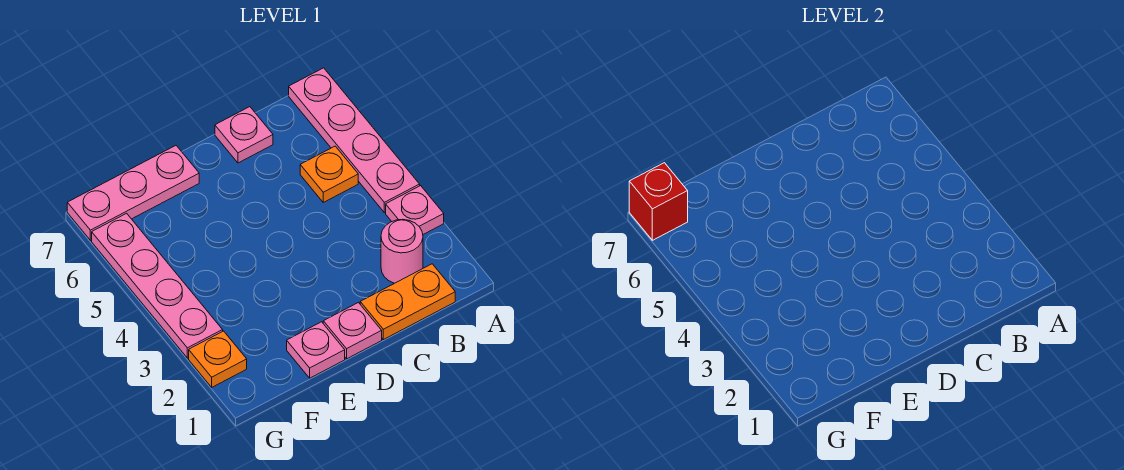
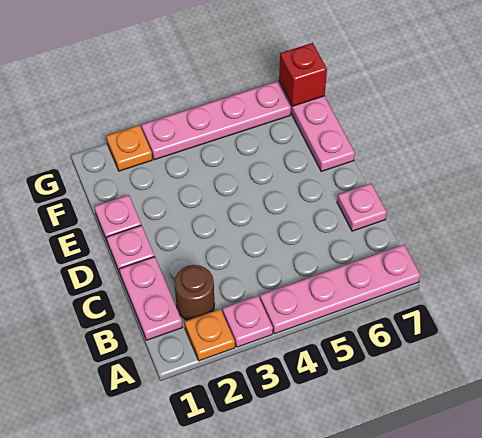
orange plate B1:C1 level 1 -> pink plate B1:C1 level 1
pink round brick B2 level 1 -> brown round brick B2 level 1
orange plate B5 level 1 -> orange plate A2 level 1

